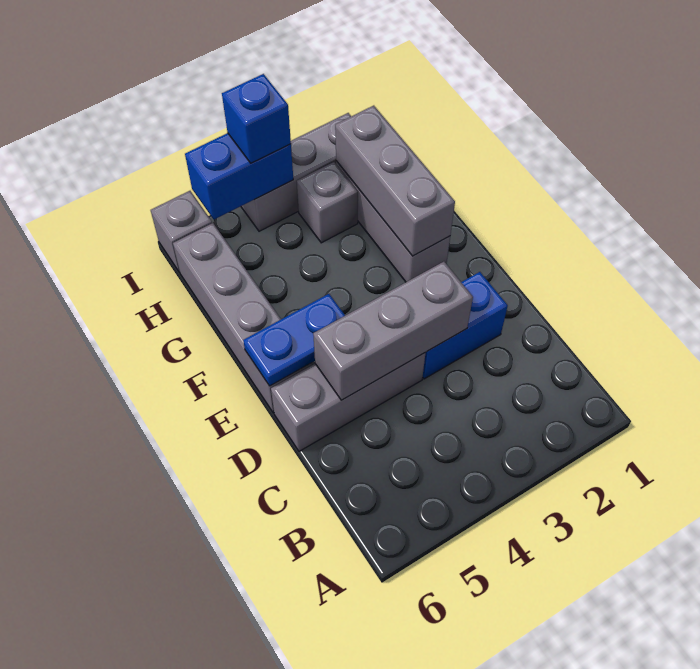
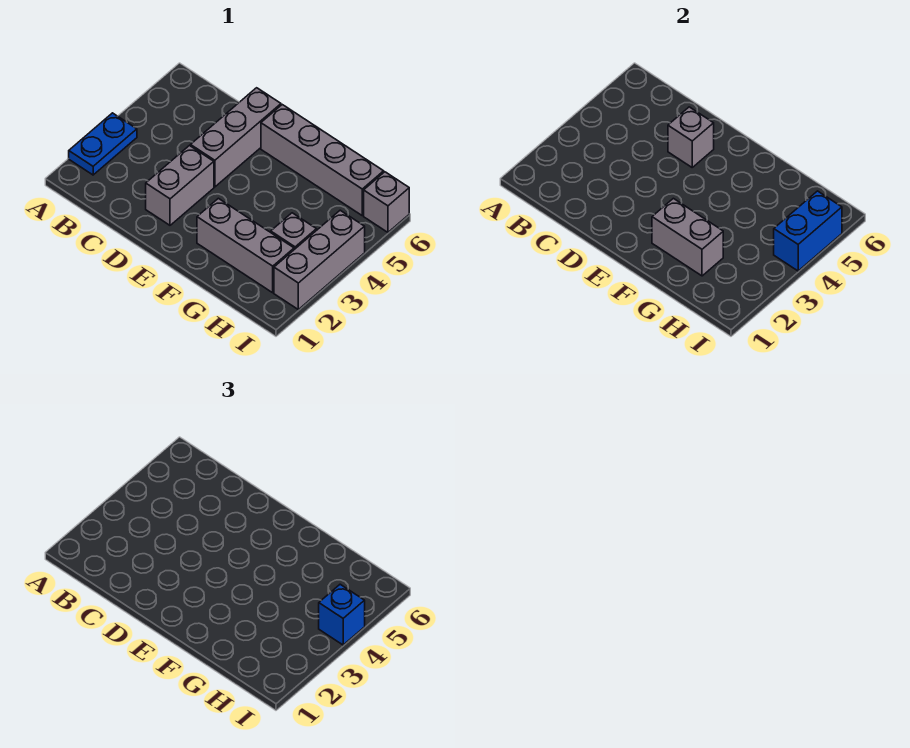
blue brick D2:D3 level 1 -> grey brick D2:D3 level 1
grey brick D3:D5 level 2 -> grey brick D5 level 2
blue plate E5:E6 level 2 -> blue plate A2:A3 level 1
grey brick F2:H2 level 2 -> grey brick F2:G2 level 2

